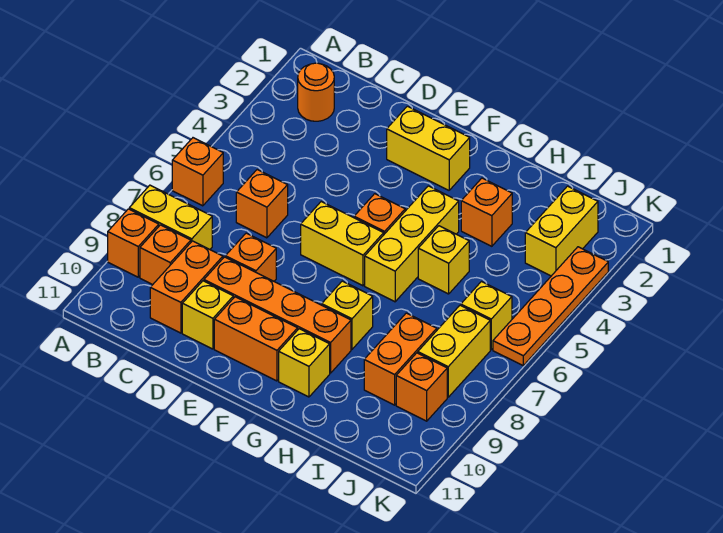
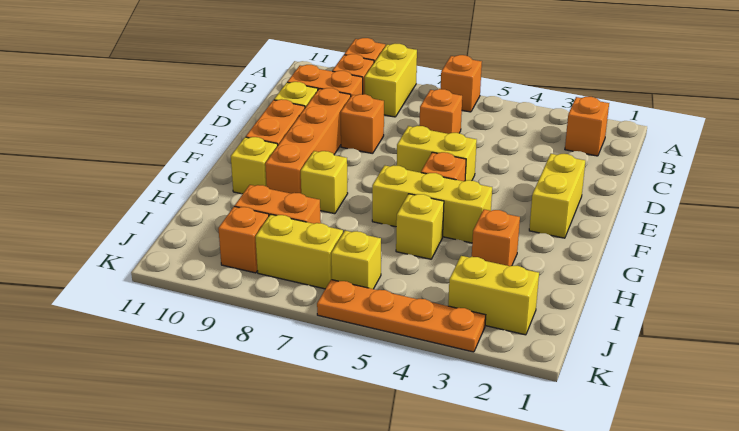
orange round brick B2 level 1 -> orange brick B2 level 1
yellow brick E6:F6 level 1 -> yellow brick E5:E6 level 1

